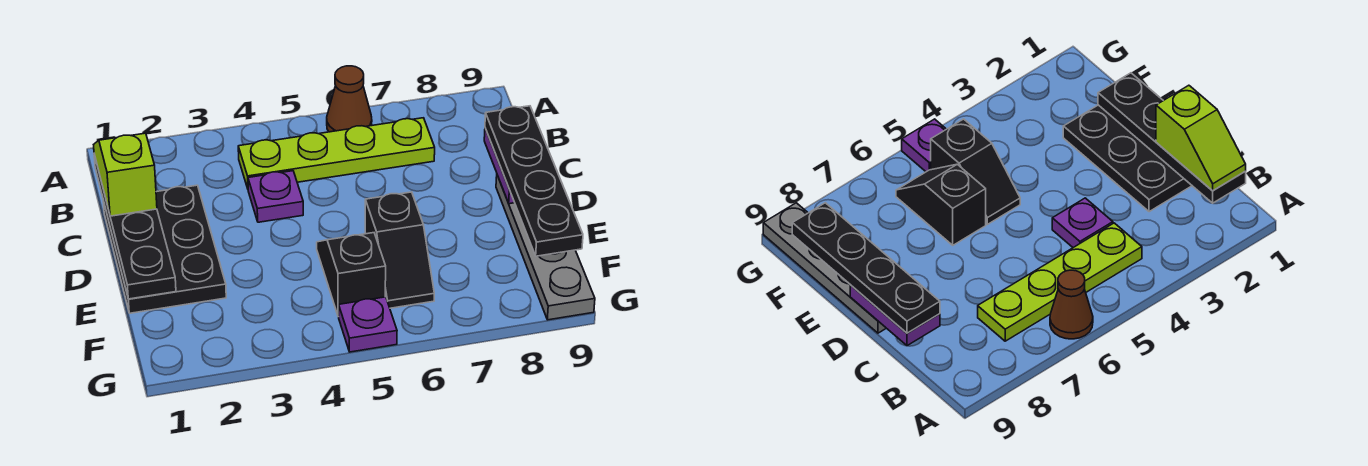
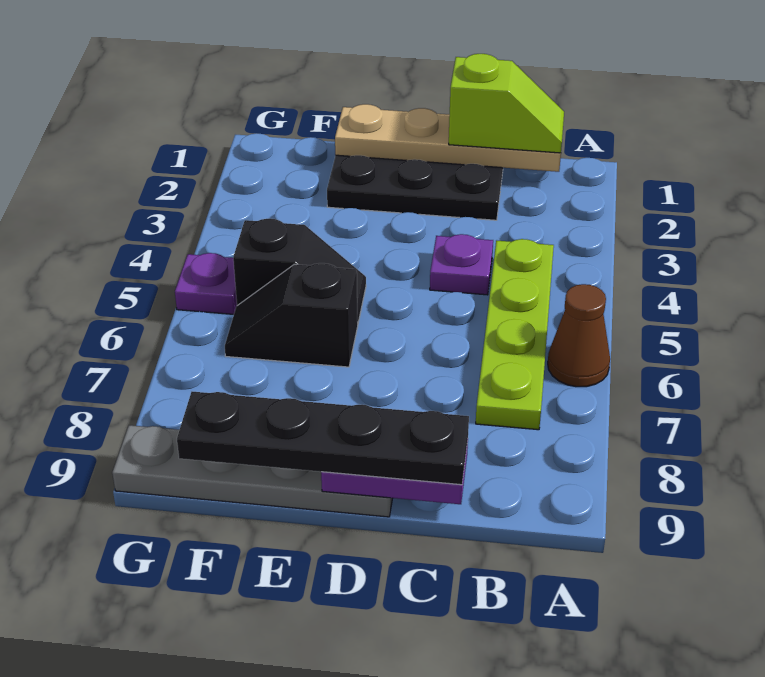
black plate B1:E1 level 2 -> tan plate B1:E1 level 2

